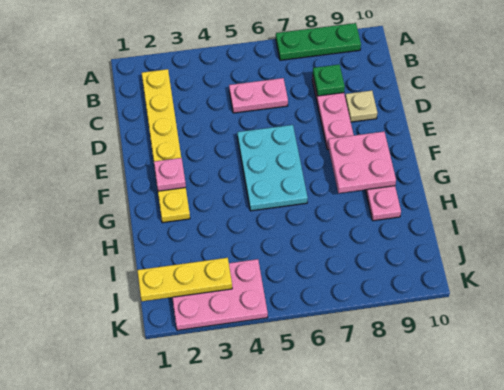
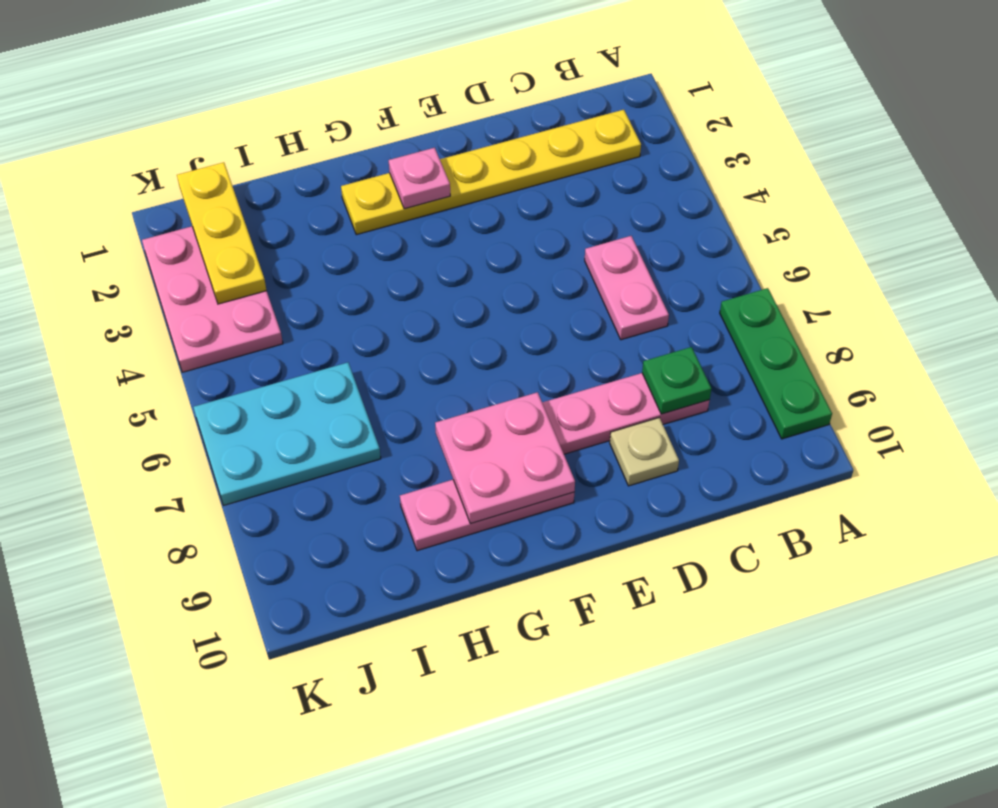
cyan plate E5:G6 level 1 -> cyan plate I6:K7 level 1

